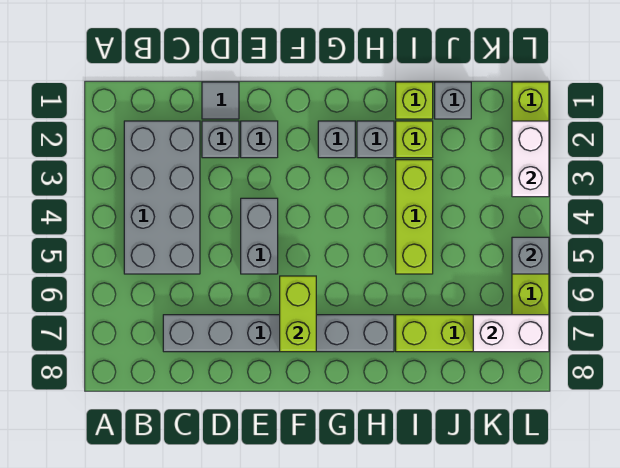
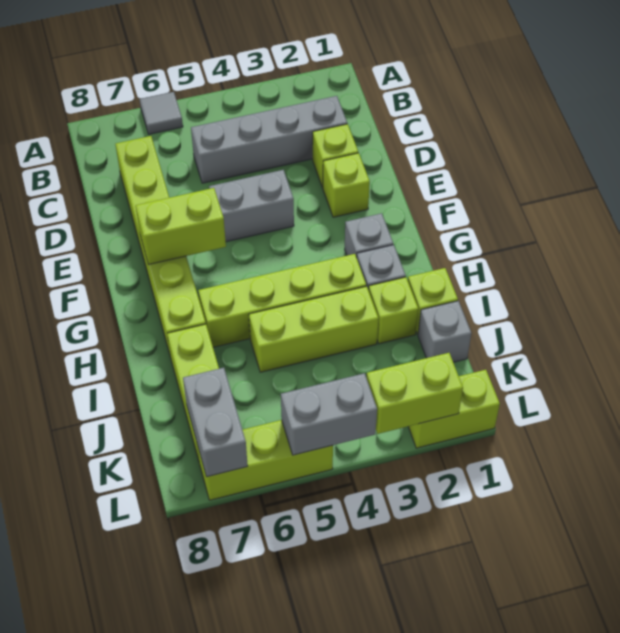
grey brick B2:C5 level 1 -> grey brick C2:C5 level 1
grey brick C7:H7 level 1 -> lime brick C7:H7 level 1
grey tile D1 level 1 -> grey tile A6 level 1
grey brick D2 level 1 -> lime brick D2 level 1
grey brick E2 level 1 -> lime brick E2 level 1
none -> lime brick H3:H6 level 1
white brick K7:L7 level 2 -> grey brick K7:L7 level 2
white brick L2:L3 level 2 -> lime brick L2:L3 level 2
grey brick L5 level 2 -> grey brick L4:L5 level 2

